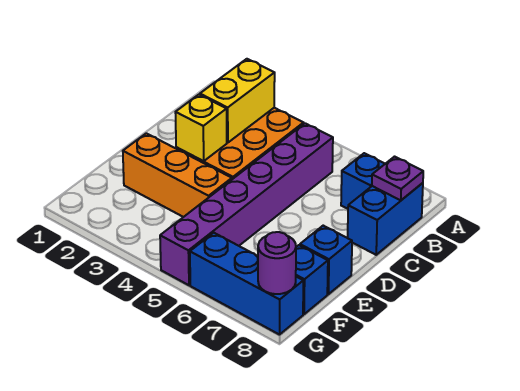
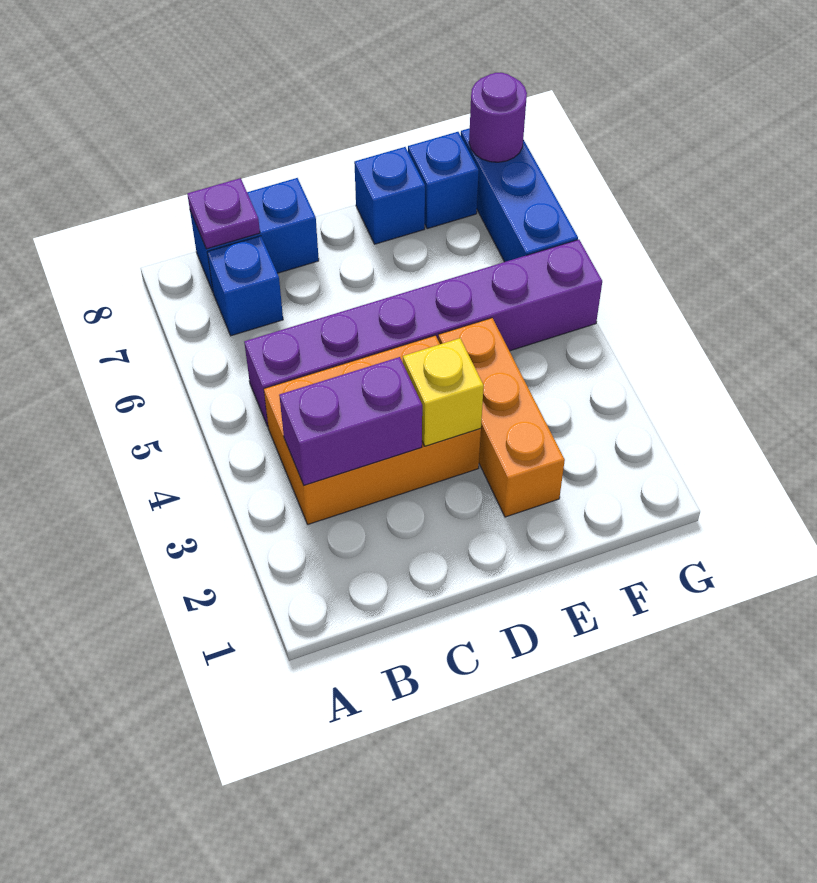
yellow brick B3:C3 level 2 -> purple brick B3:C3 level 2

